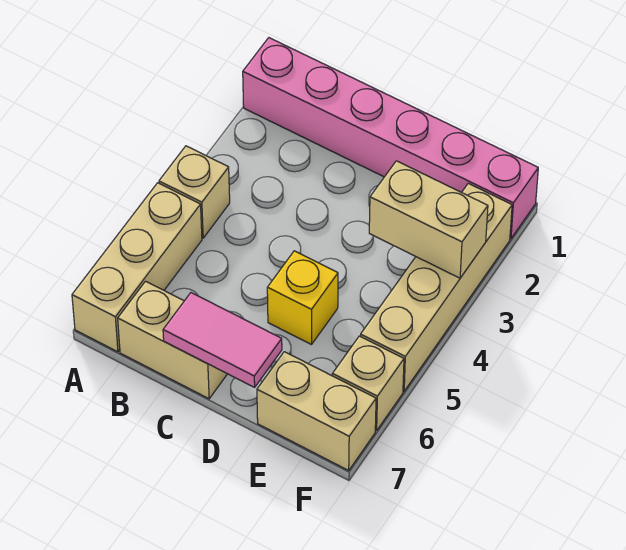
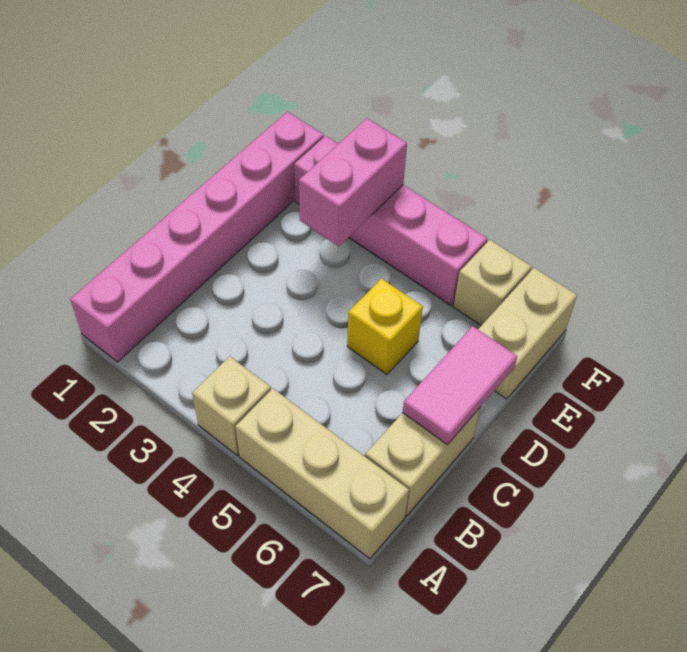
tan brick E3:F3 level 2 -> pink brick E3:F3 level 2
tan brick F2:F5 level 1 -> pink brick F2:F5 level 1

